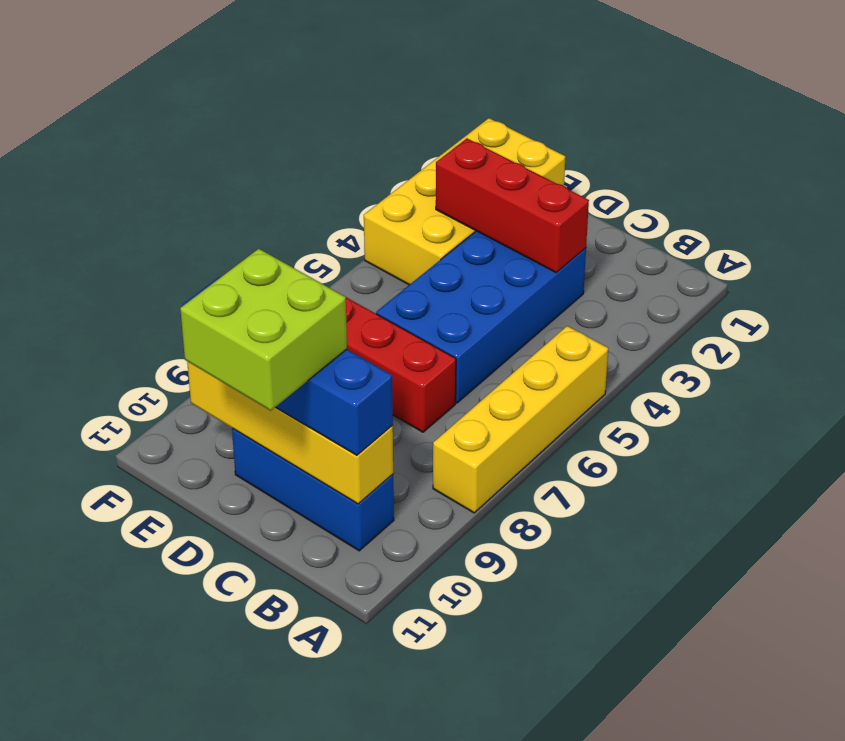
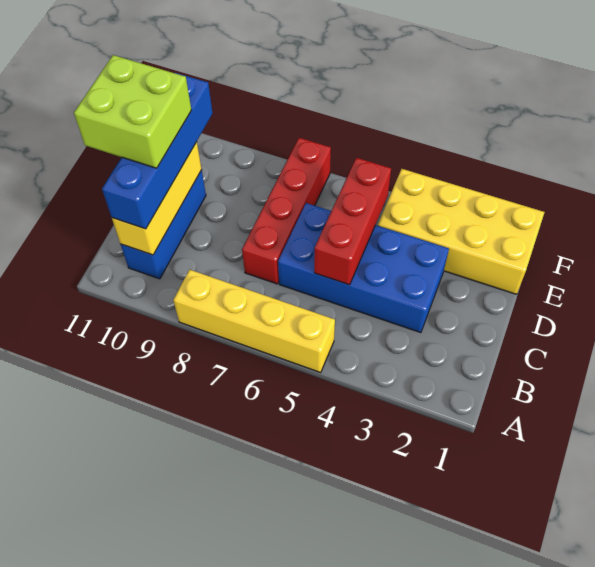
yellow brick B10:E10 level 2 -> yellow brick B10:D10 level 2
red brick C3:E3 level 2 -> red brick C5:E5 level 2

